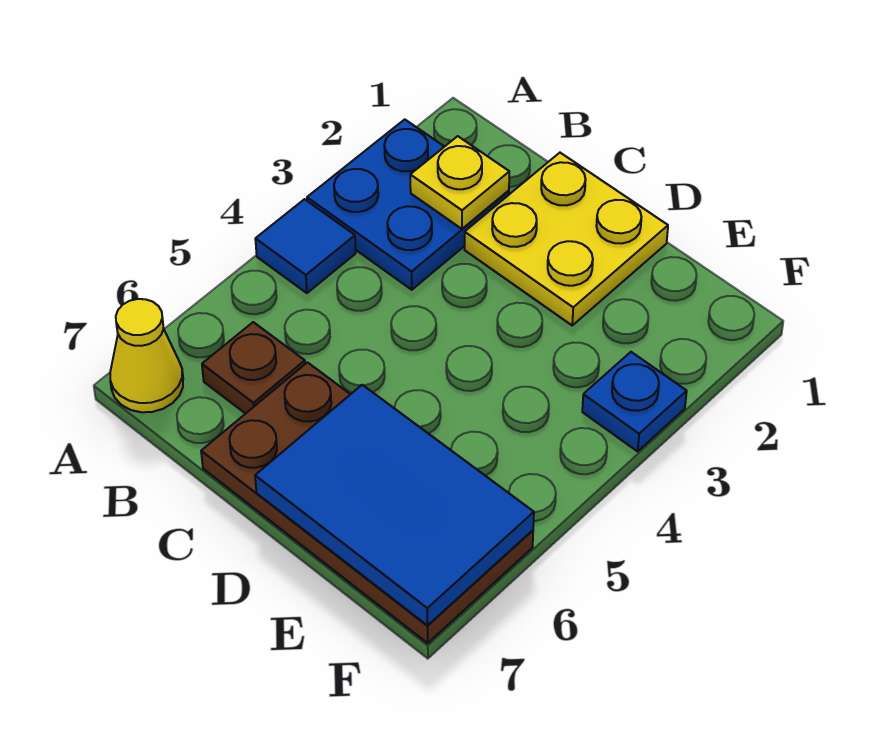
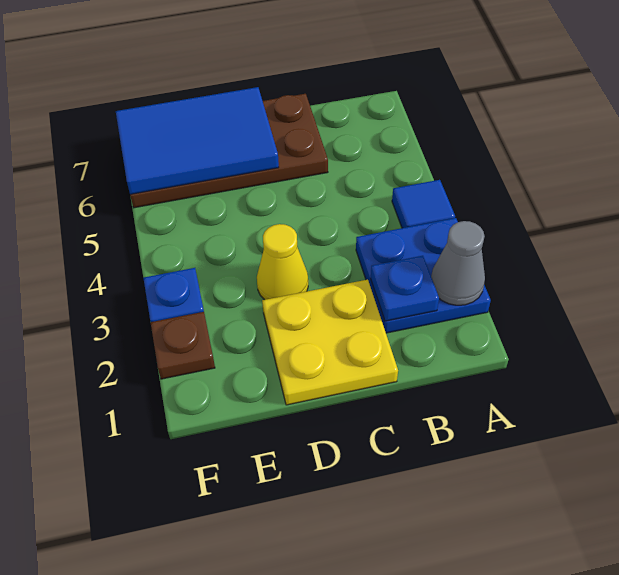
none -> grey cone A2 level 2
yellow cone A7 level 1 -> yellow cone D3 level 1
yellow plate B2 level 2 -> blue plate B2 level 2
brown plate B6 level 1 -> brown plate F2 level 1

